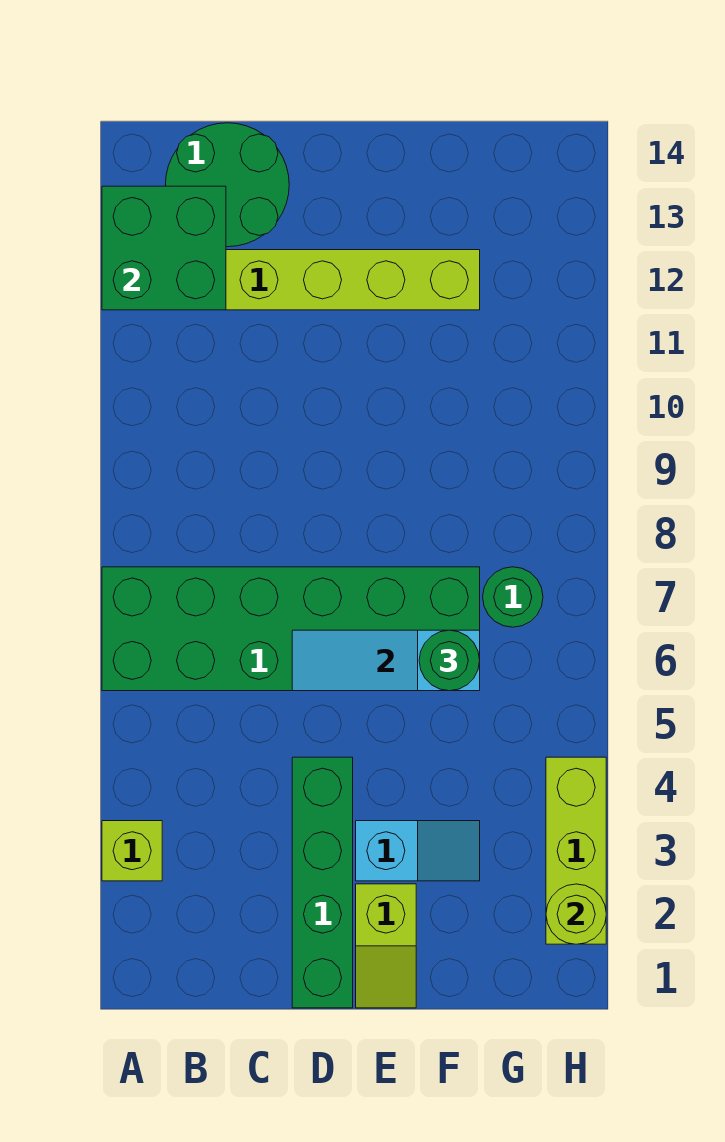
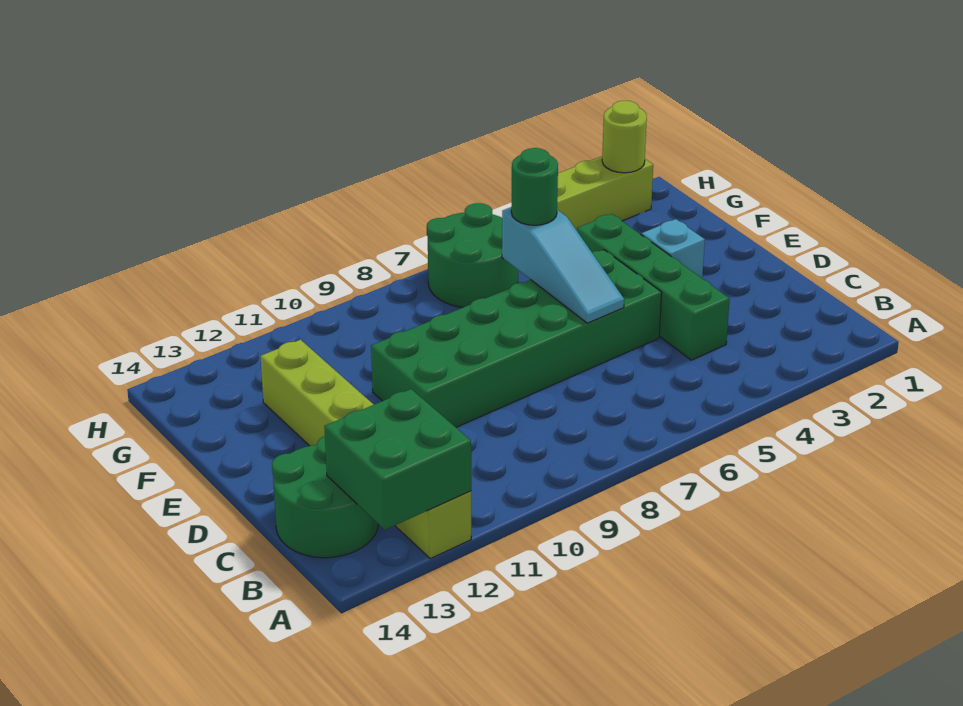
lime brick A3 level 1 -> none
green brick A6:F7 level 1 -> green brick D5:E10 level 1
green brick D1:D4 level 1 -> green brick C4:F4 level 1
lime slope E1:E2 level 1 top 2 -> none
green round brick G7 level 1 -> green round brick G6:H7 level 1

